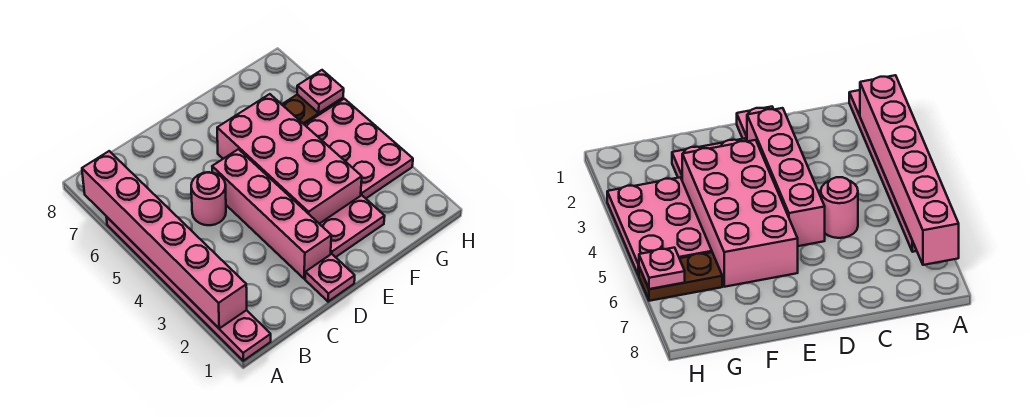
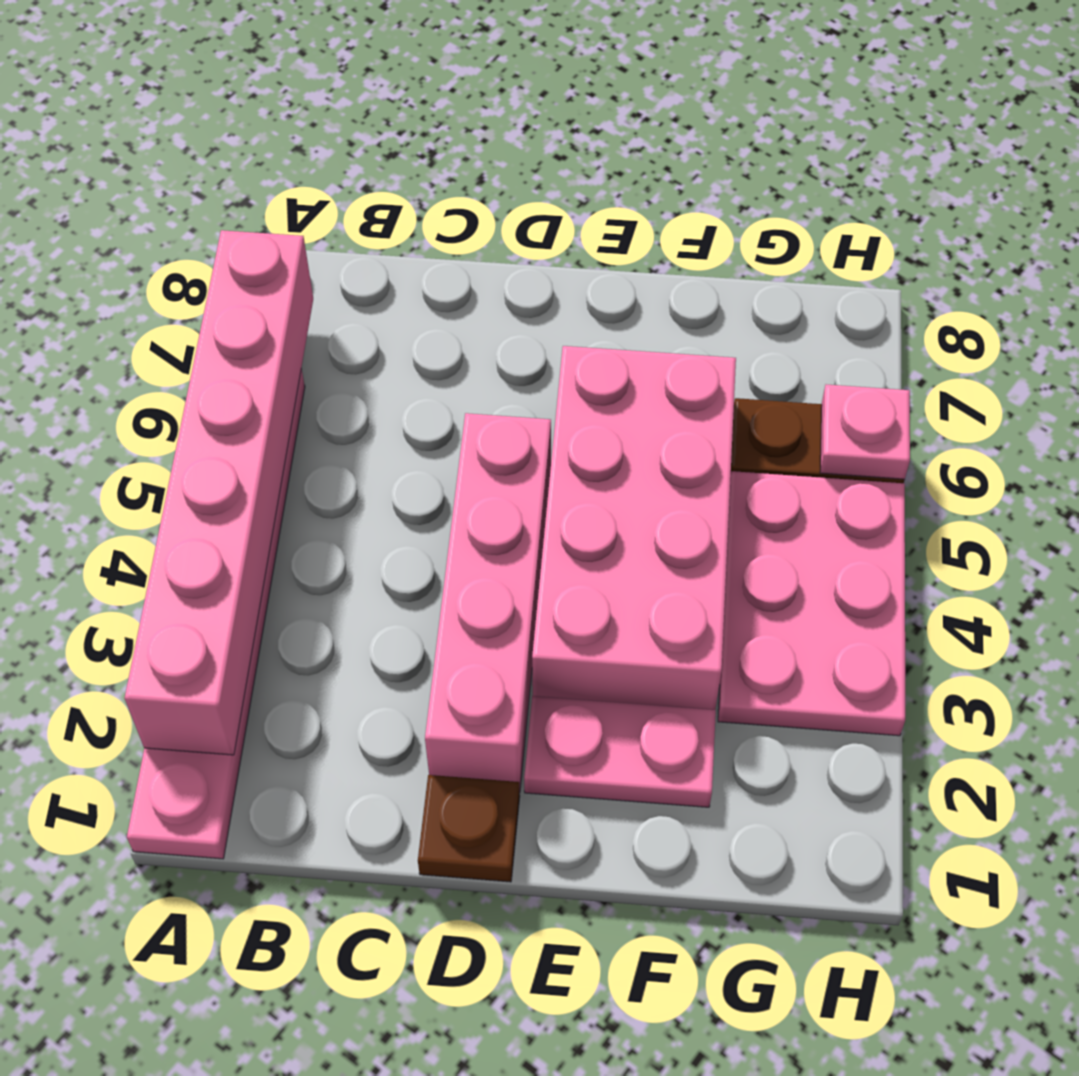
pink round brick C5 level 1 -> none
pink plate D1 level 1 -> brown plate D1 level 1

